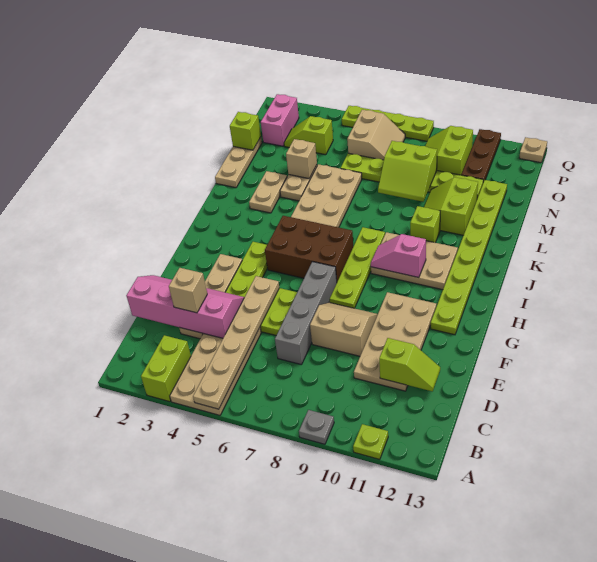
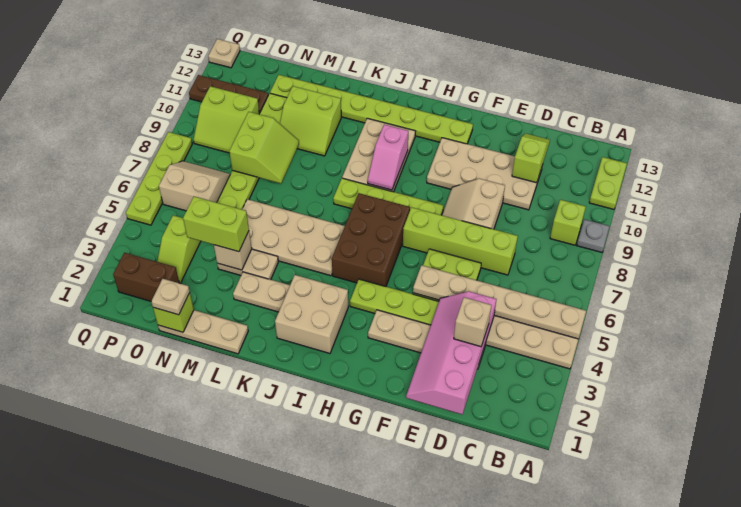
lime brick A3:B3 level 1 -> lime brick M4:N4 level 3
lime plate A11 level 1 -> lime plate A11:A12 level 1
grey brick D7:G7 level 1 -> lime brick D7:G7 level 1
none -> tan brick I2:J3 level 1
lime brick K10 level 1 -> lime brick B9 level 1
none -> tan plate N1 level 3
pink brick O2:P2 level 1 -> brown brick O2:P2 level 1

